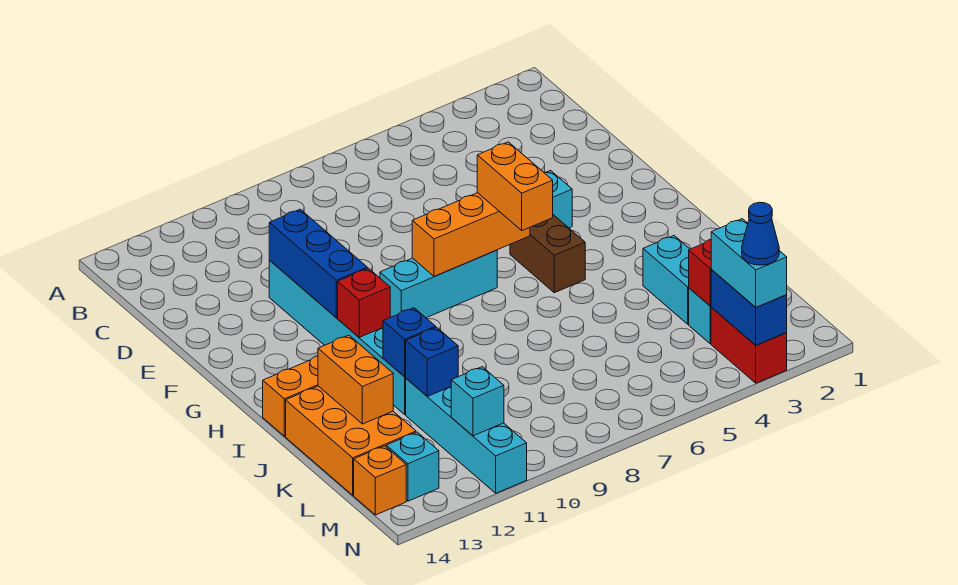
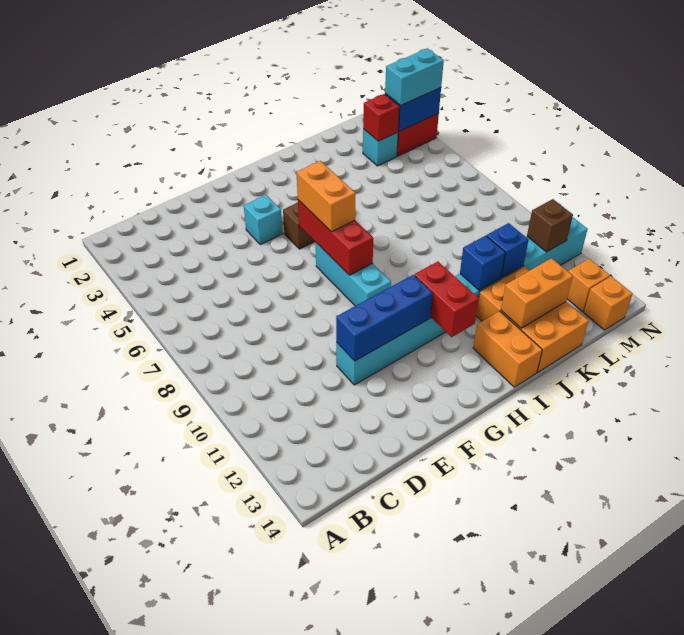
orange brick G6:G8 level 2 -> red brick G6:G8 level 2
orange brick G6:H6 level 3 -> orange brick G6:G7 level 3
red brick H11 level 2 -> red brick H11:H12 level 2
cyan brick J3:K3 level 1 -> none
orange brick J13:L14 level 1 -> orange brick J12:K14 level 1
cyan brick M11 level 2 -> brown brick M11 level 2
cyan brick M13 level 1 -> orange brick M13 level 1
blue cone N3 level 4 -> none

